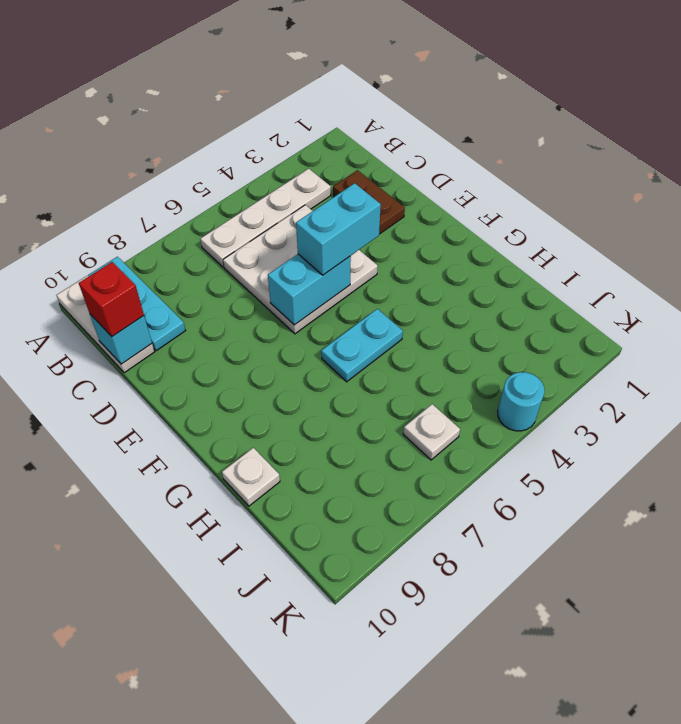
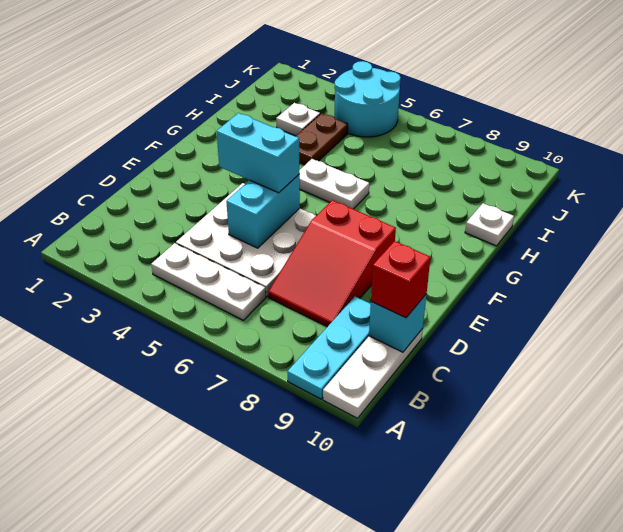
white plate B3:B6 level 1 -> white plate B4:B6 level 1
brown plate C2:D2 level 1 -> brown plate H4:I4 level 1
none -> red slope C7:E8 level 1 top E
cyan brick E5:E6 level 2 -> cyan brick D5:E5 level 2
cyan plate G5:G6 level 1 -> white plate G5:G6 level 1
white plate J6 level 1 -> white plate I3 level 1
cyan round brick K4 level 1 -> cyan round brick J4:K5 level 1

